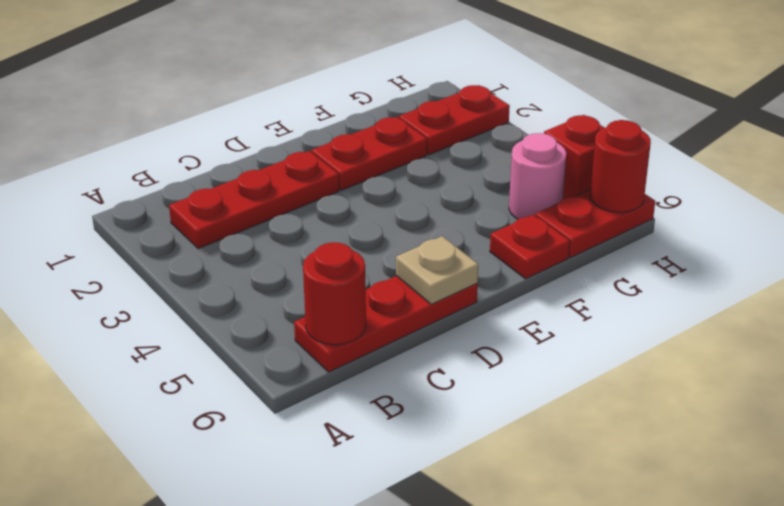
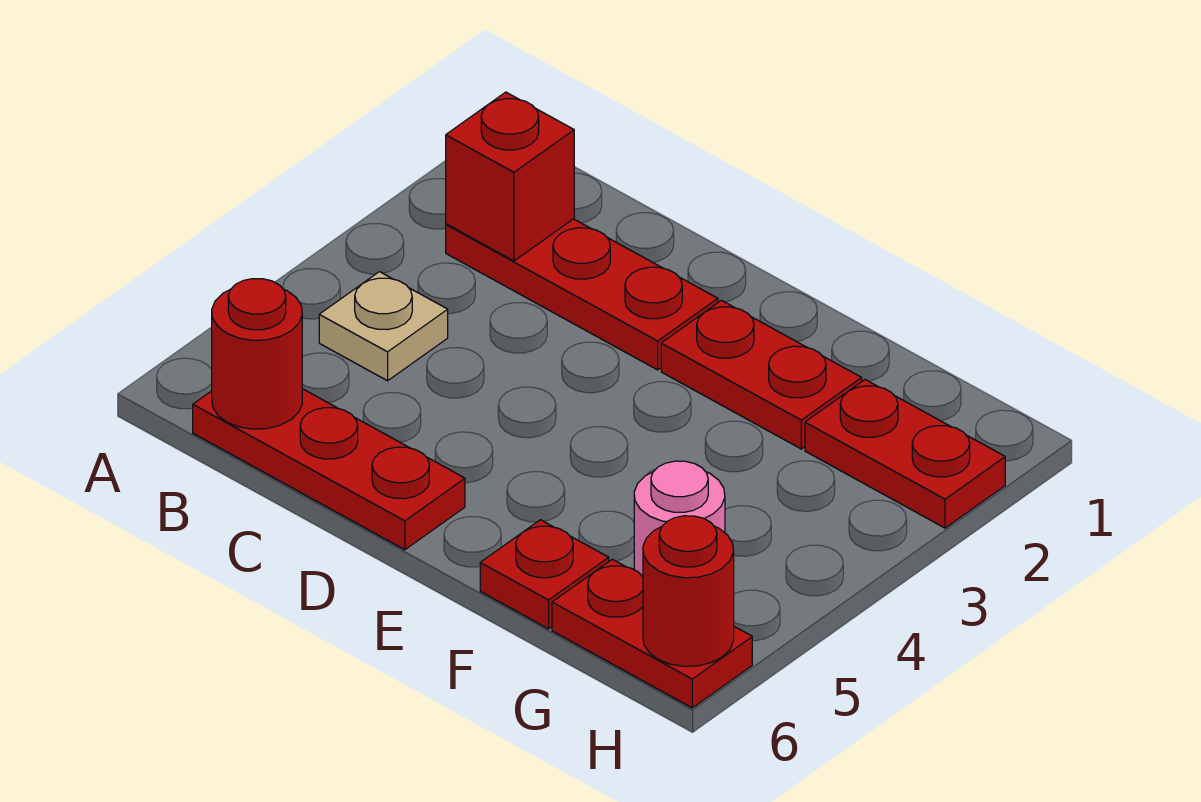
tan plate D6 level 2 -> tan plate B4 level 1
red brick H5 level 1 -> red brick B2 level 2

